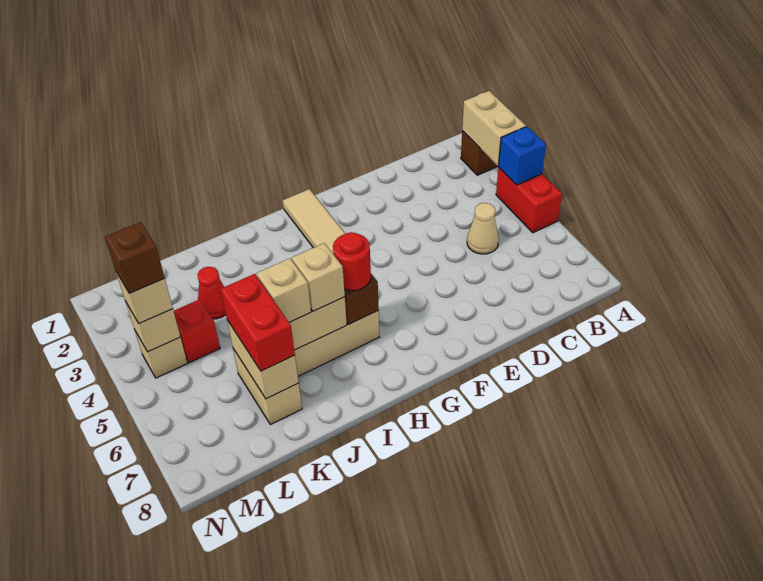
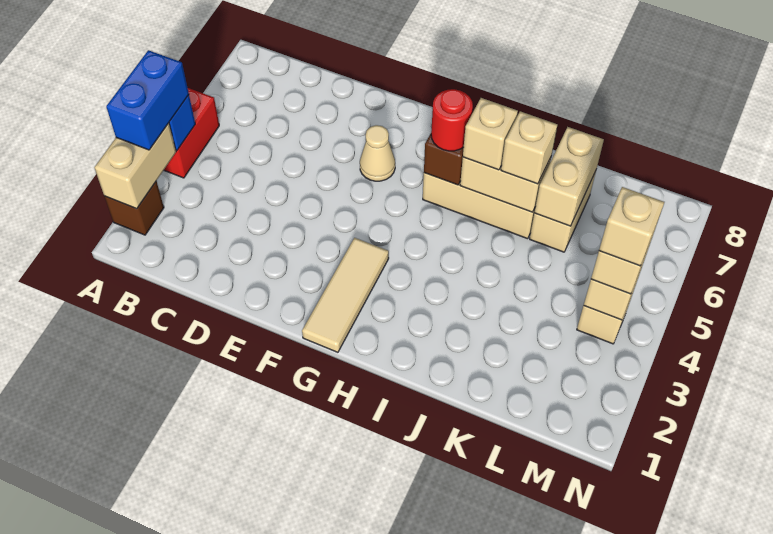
none -> blue brick A3:A4 level 3
tan cone C5 level 1 -> tan cone F6 level 1
red cone K3 level 1 -> none
red brick K6:K7 level 3 -> none
red brick L4 level 1 -> none
brown brick M4 level 4 -> tan brick M4 level 4

